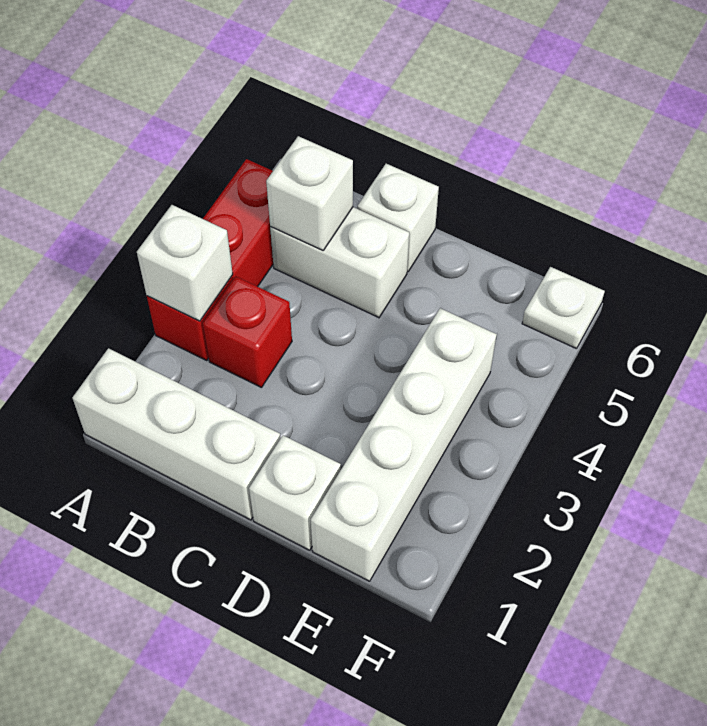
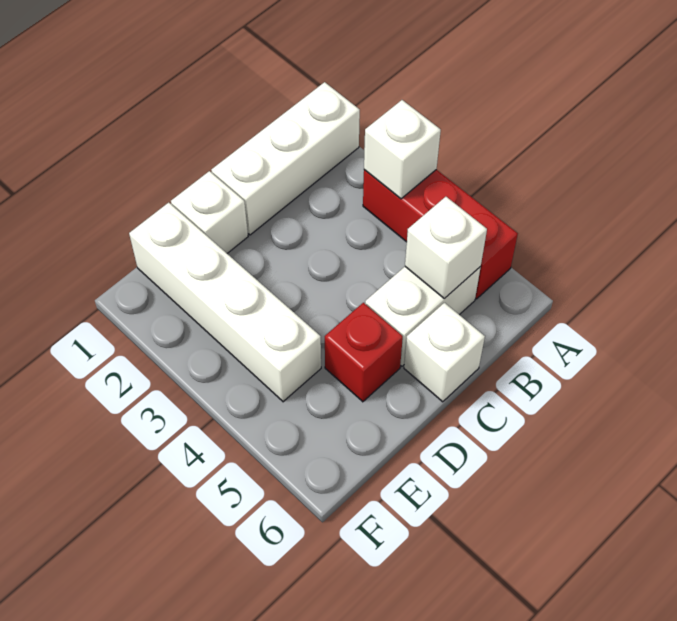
red brick B3 level 1 -> red brick D5 level 1
white plate F6 level 1 -> none

